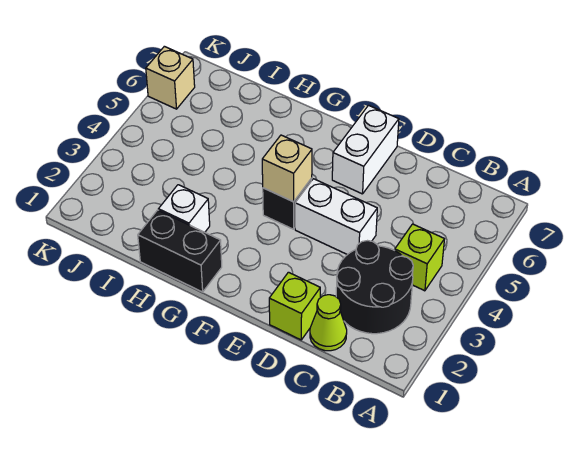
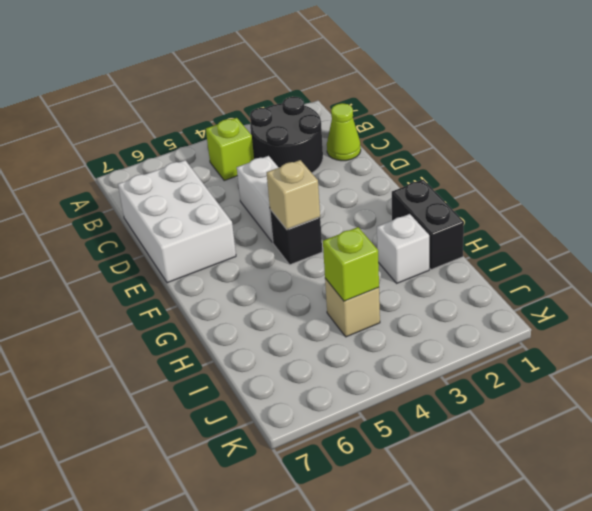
lime brick D1 level 1 -> lime brick I4 level 2
white brick E6:E7 level 1 -> white brick C6:E7 level 1
tan brick K6 level 1 -> tan brick I4 level 1

